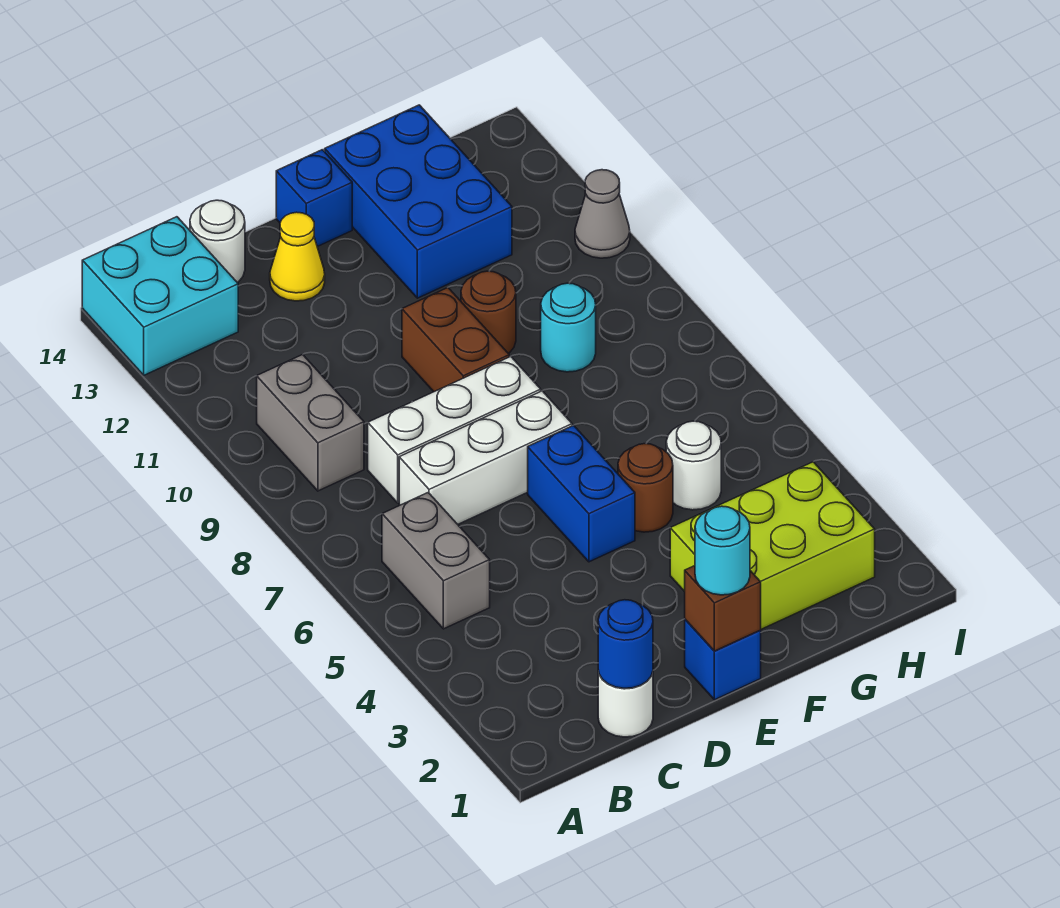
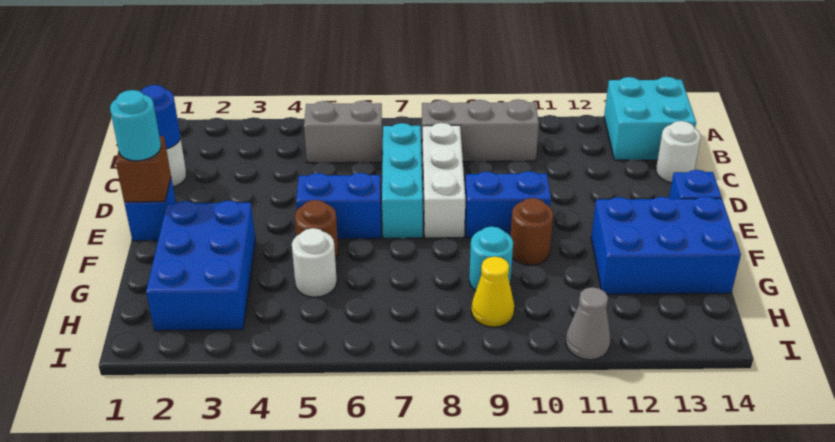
grey brick B9:B10 level 1 -> grey brick B8:B10 level 1
white brick C7:E7 level 1 -> cyan brick C7:E7 level 1
yellow cone D13 level 1 -> yellow cone H9 level 1
brown brick E9:E10 level 1 -> blue brick E9:E10 level 1
lime brick F2:H3 level 1 -> blue brick F2:H3 level 1

